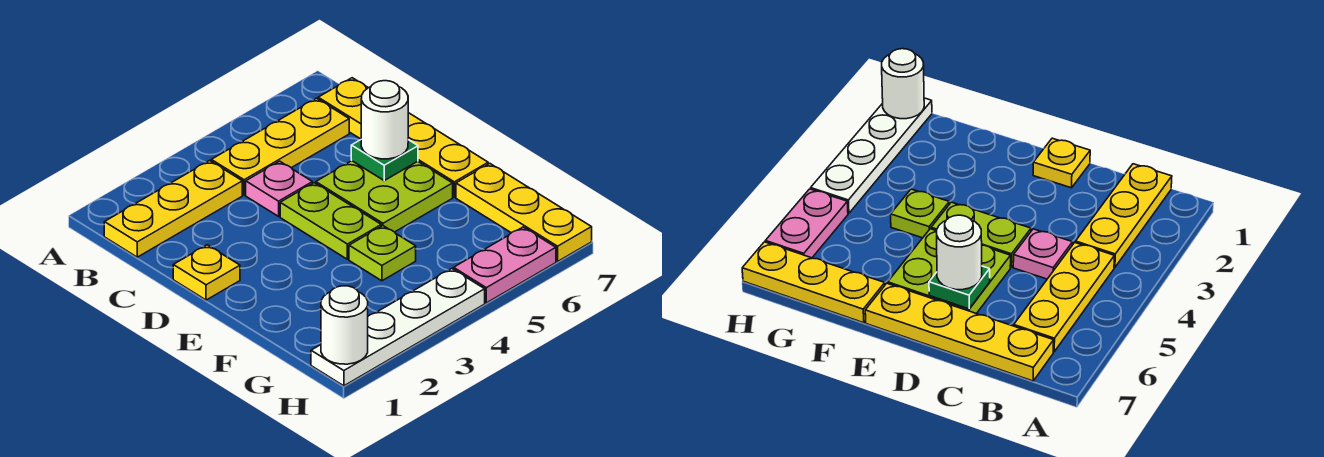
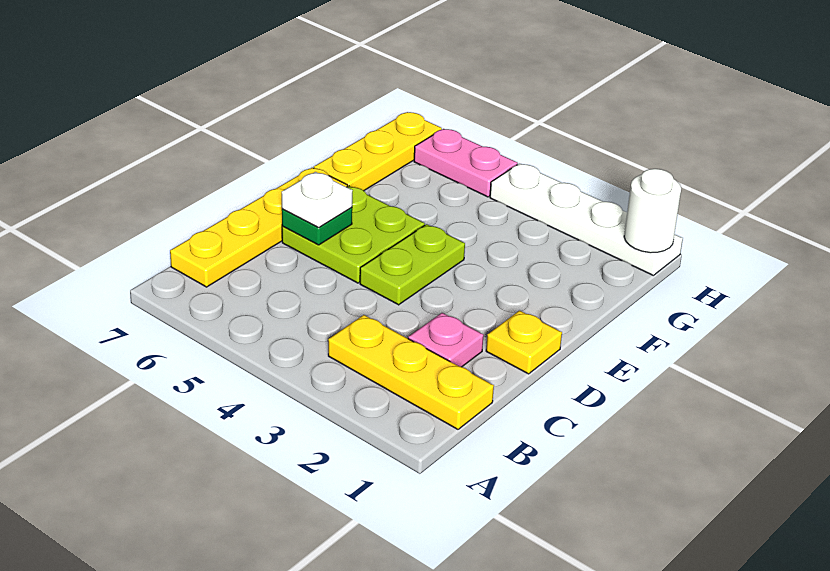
yellow plate B4:B6 level 1 -> none
pink plate C4 level 1 -> pink plate C2 level 1
white round brick D6 level 3 -> white plate D6 level 3
lime plate F4 level 1 -> none

